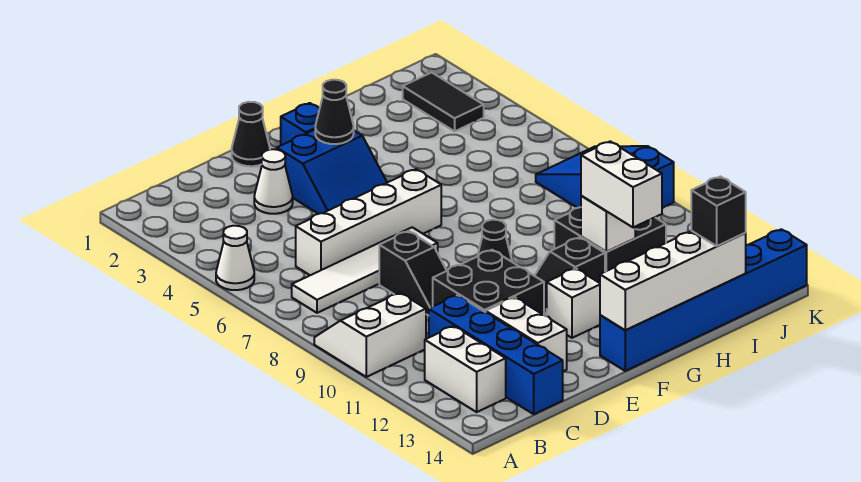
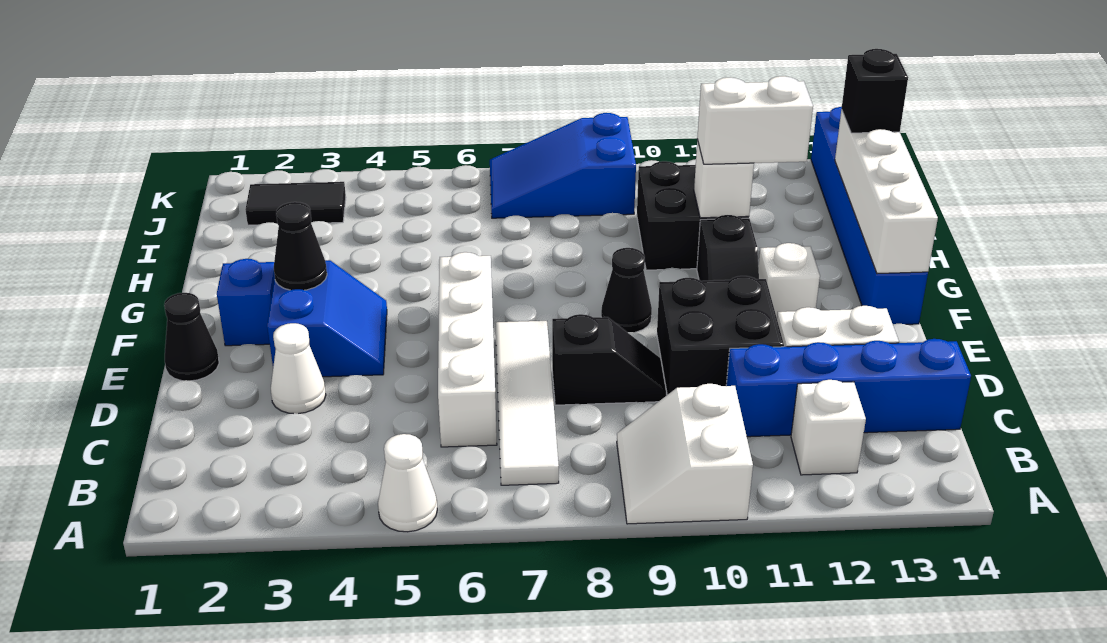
white brick B12:B13 level 1 -> white brick B12 level 1

